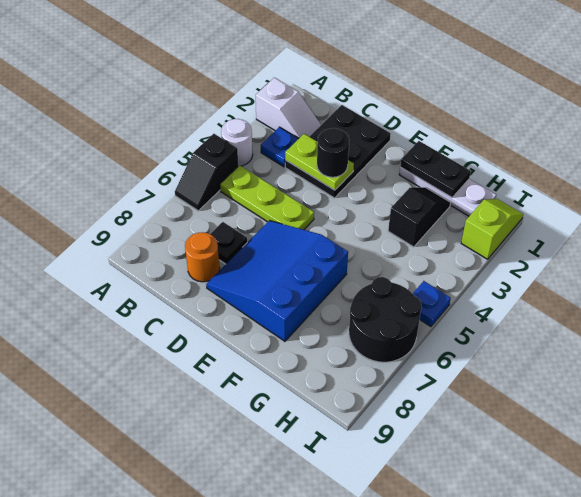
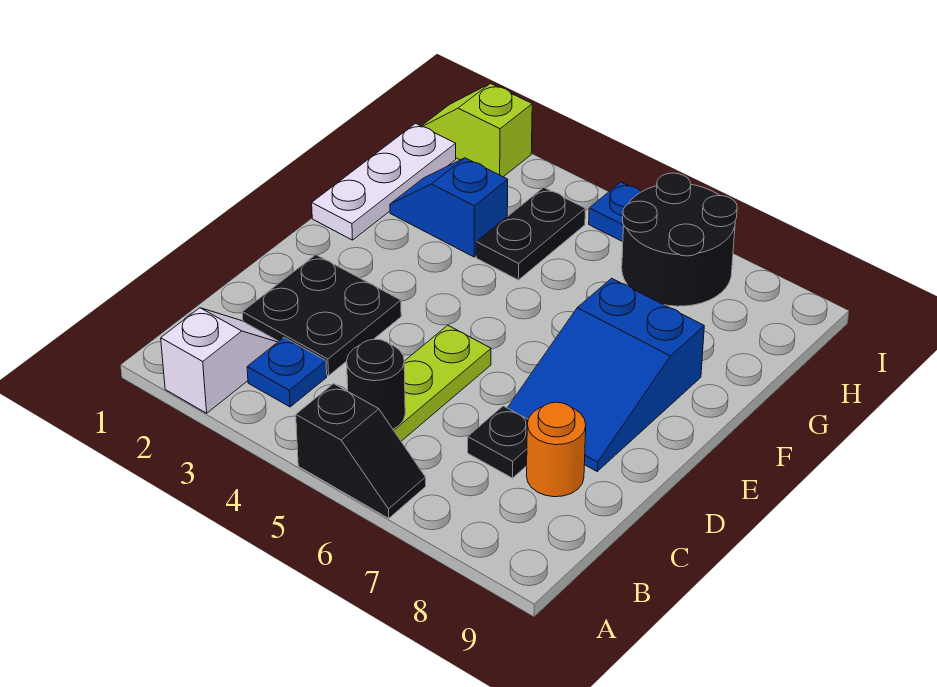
white round brick A4 level 1 -> none
black plate C1:D3 level 1 -> black plate C2:D3 level 1
lime plate C3:D3 level 2 -> none
black round brick D3 level 3 -> black round brick B5 level 2
blue slope D6:F8 level 1 top F -> blue slope D7:F8 level 1 top F
black plate F1:G1 level 2 -> black plate G4:H4 level 1
black slope G2:G3 level 1 top 3 -> blue slope G2:G3 level 1 top 3

